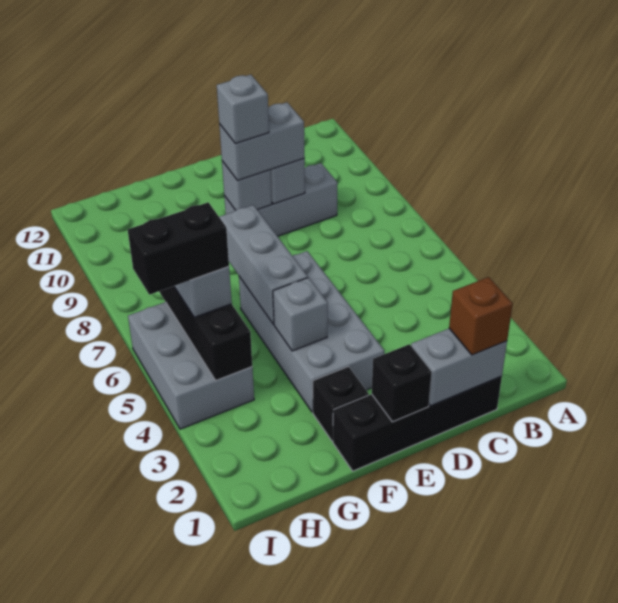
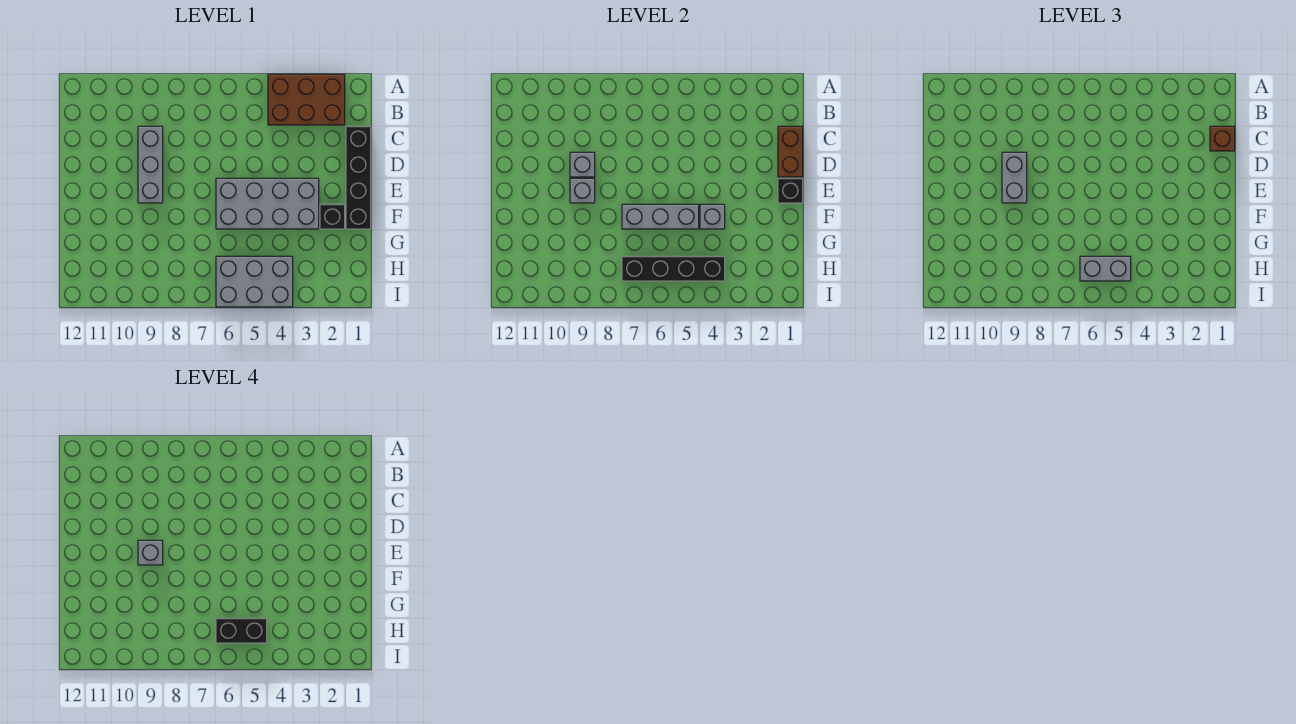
none -> brown brick A2:B4 level 1
grey brick C1:D1 level 2 -> brown brick C1:D1 level 2
black brick H5:I5 level 4 -> black brick H5:H6 level 4

